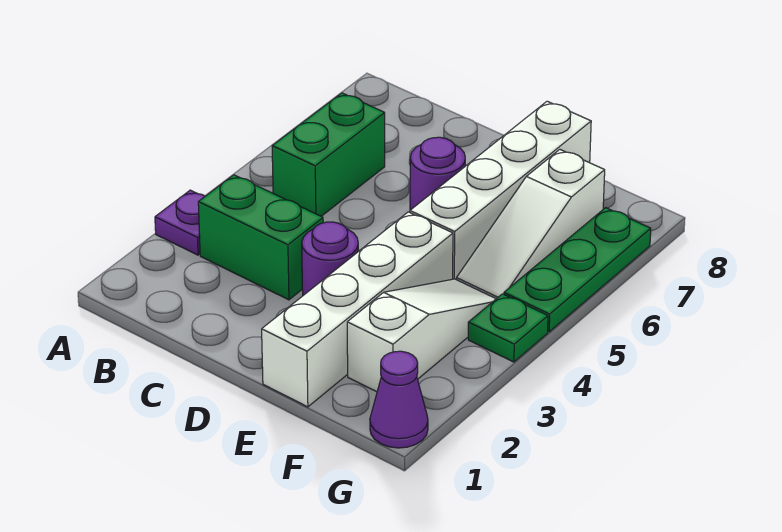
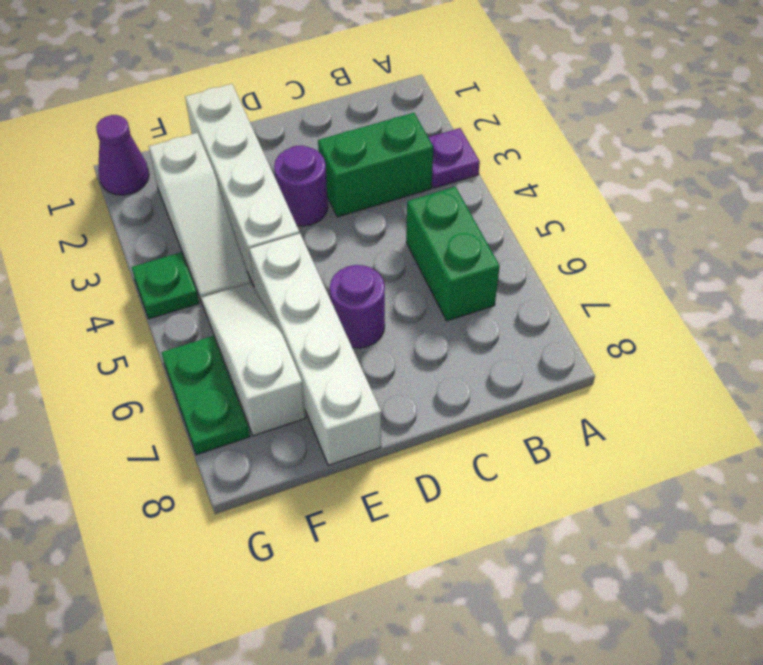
green plate G5:G7 level 1 -> green plate G6:G7 level 1

